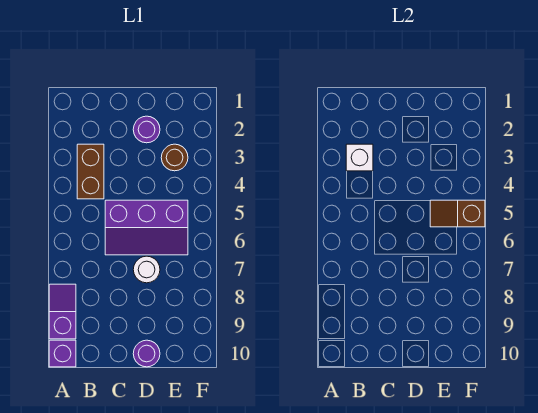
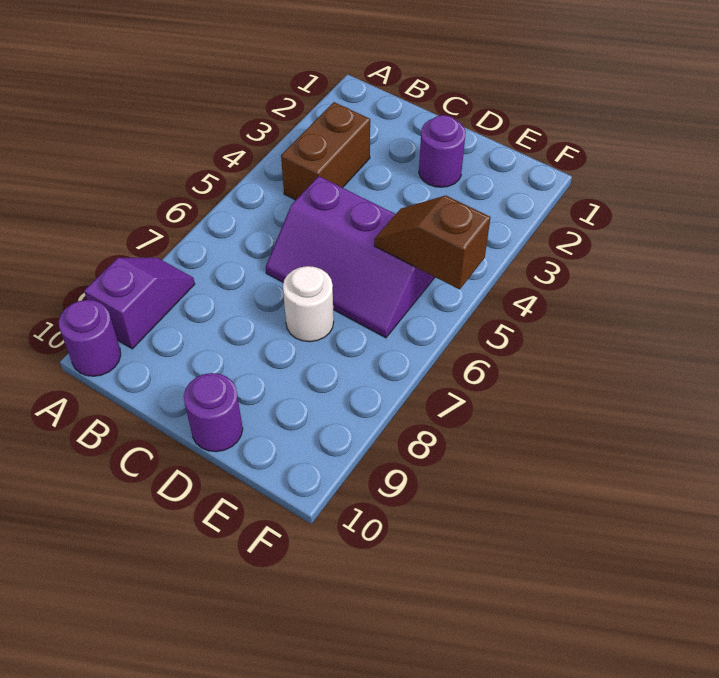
purple brick A10 level 1 -> purple round brick A10 level 1
white brick B3 level 2 -> none
brown round brick E3 level 1 -> none

